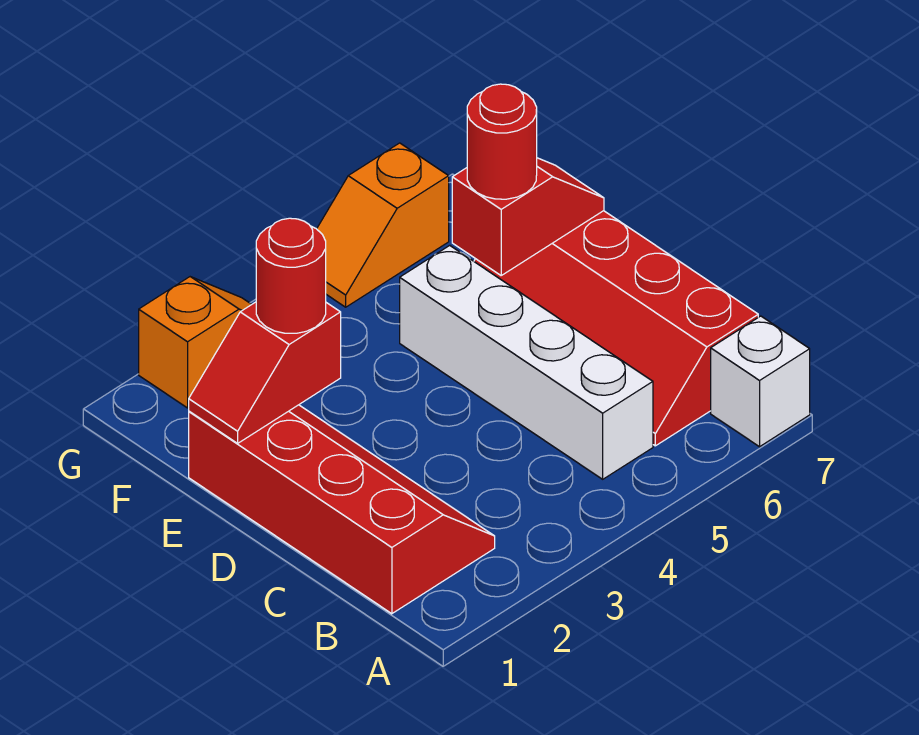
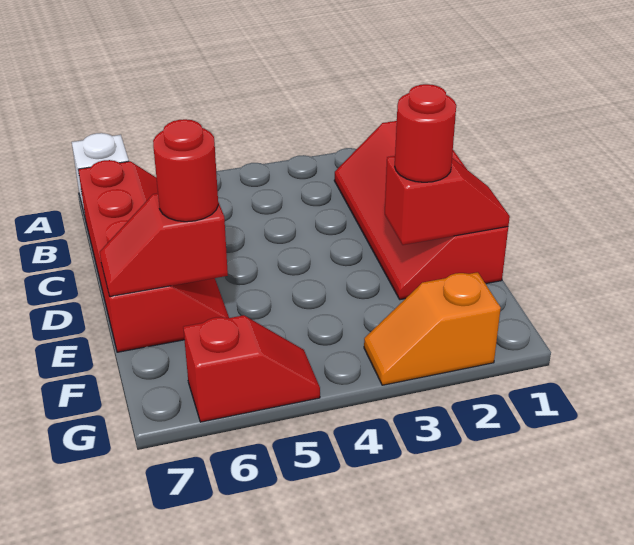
white brick B5:E5 level 1 -> none
orange slope G5:G6 level 1 top 6 -> red slope G5:G6 level 1 top 6

